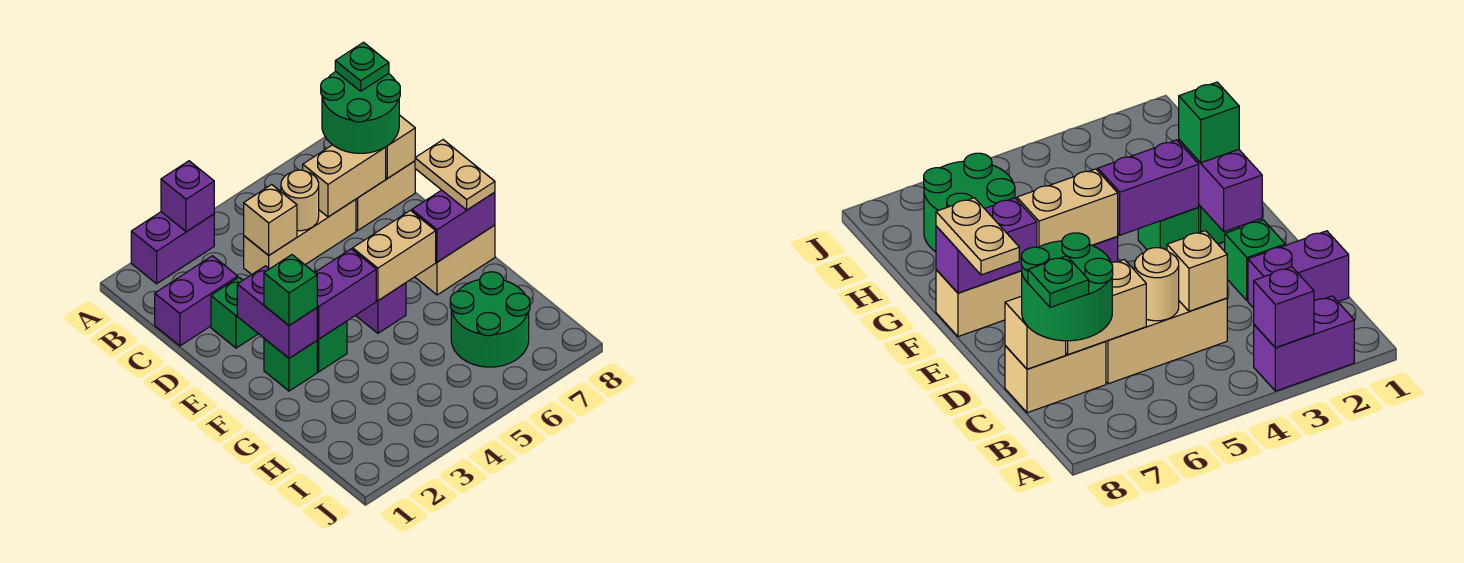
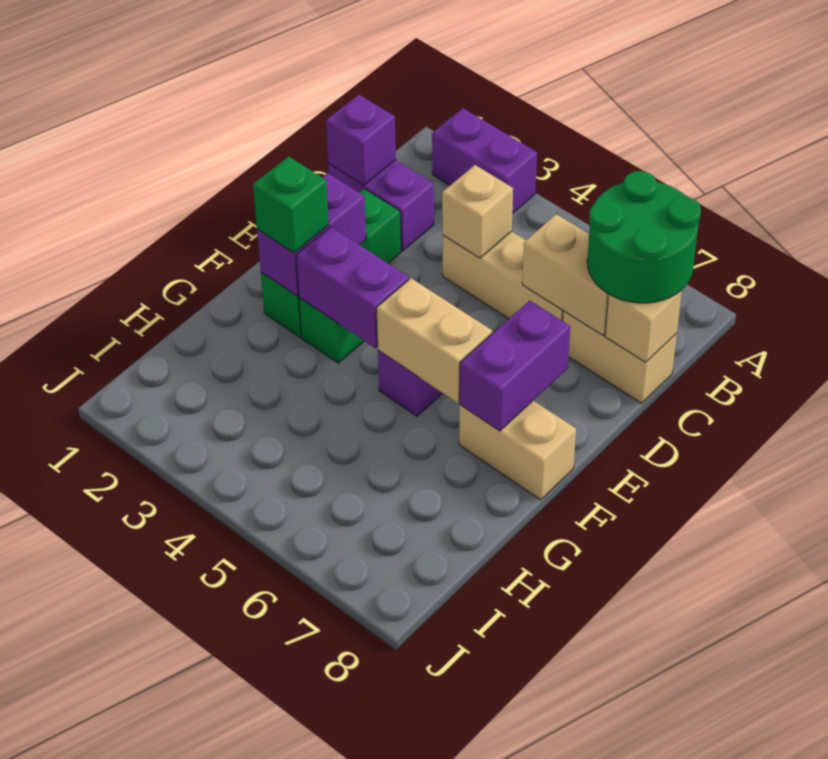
purple brick A3 level 2 -> purple brick C1 level 2
green plate B8 level 4 -> none
tan round brick C5 level 2 -> none
tan plate E8:F8 level 3 -> none
purple brick F7:F8 level 2 -> purple brick E7:F7 level 2
green round brick H6:I7 level 1 -> none

